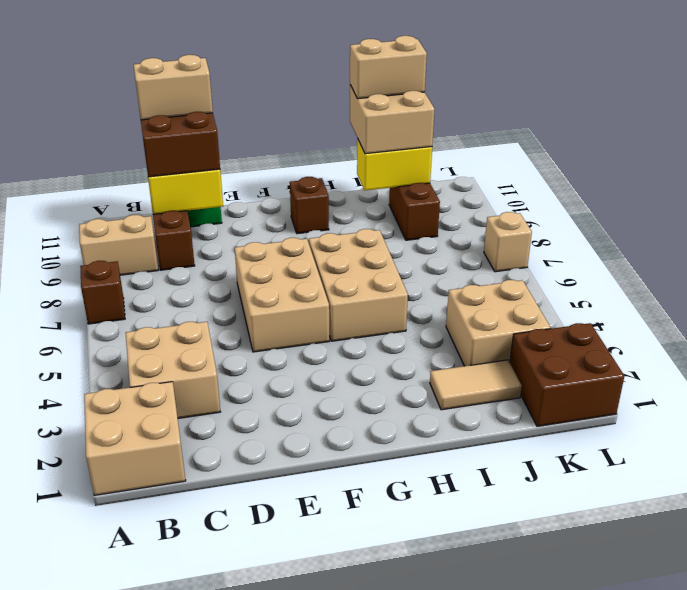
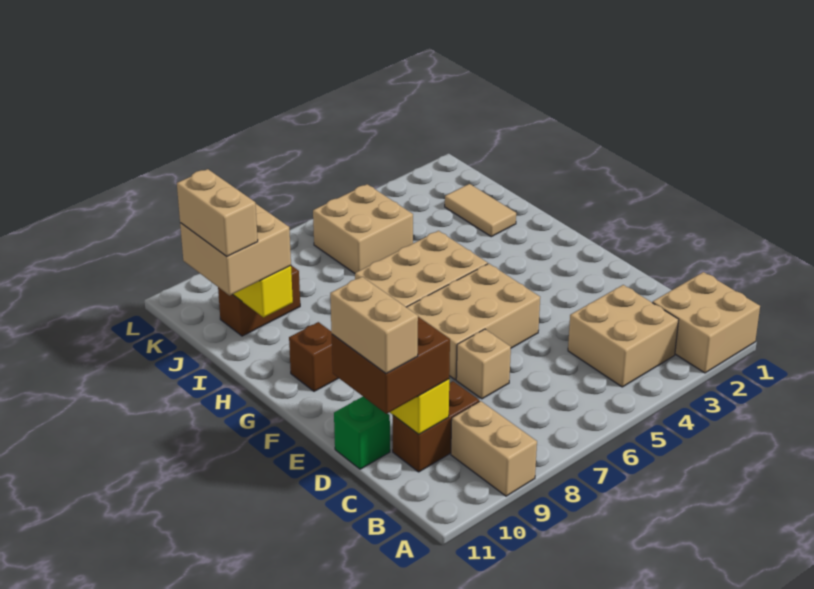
brown brick A7 level 1 -> none
tan brick J3:K4 level 1 -> tan brick J5:K6 level 1
brown brick K1:L2 level 1 -> none
tan brick L7 level 1 -> tan brick D7 level 1

